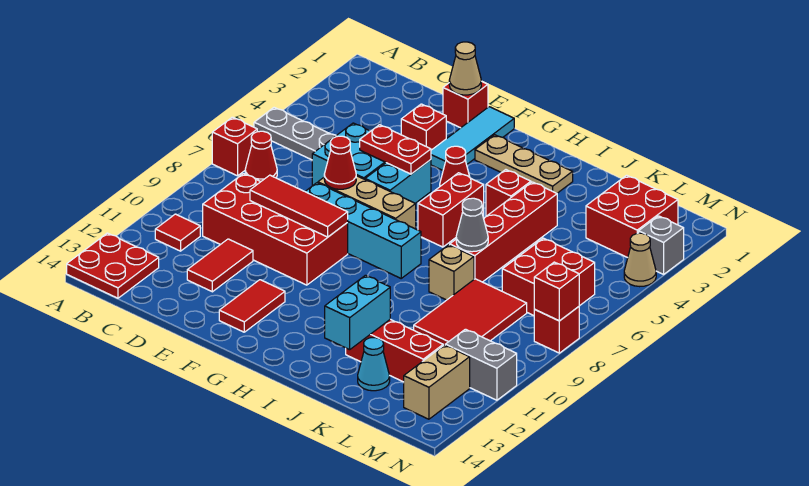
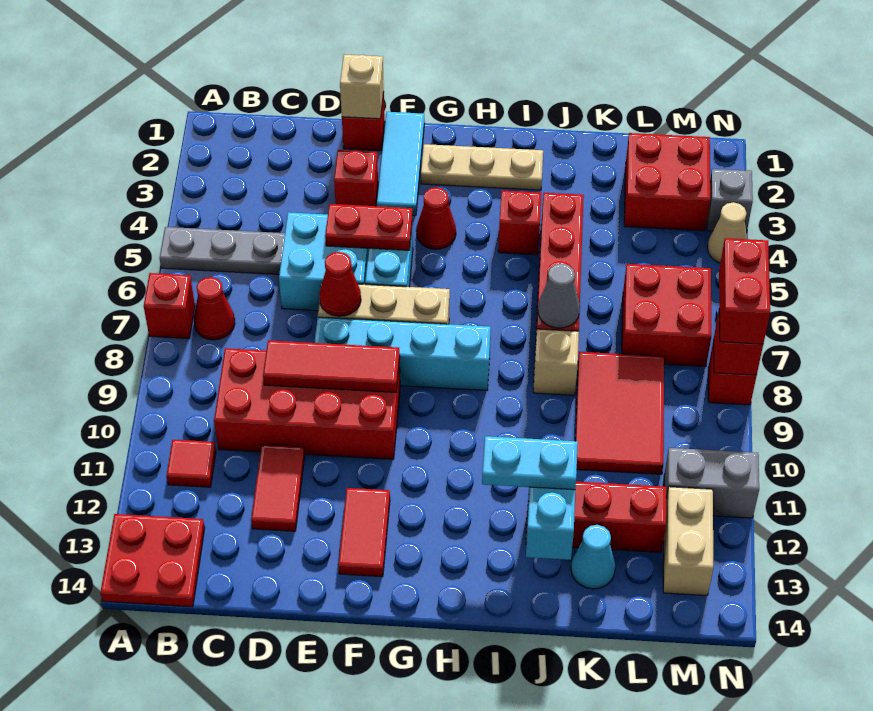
tan cone E1 level 2 -> tan brick E1 level 2
red brick H5:H6 level 1 -> red brick N7:N8 level 3
none -> cyan plate I12:J12 level 3

